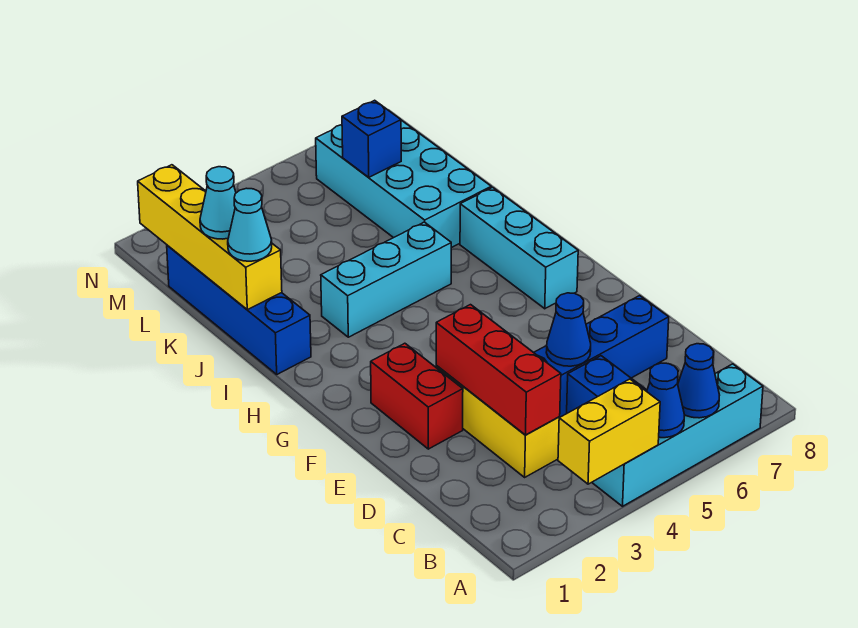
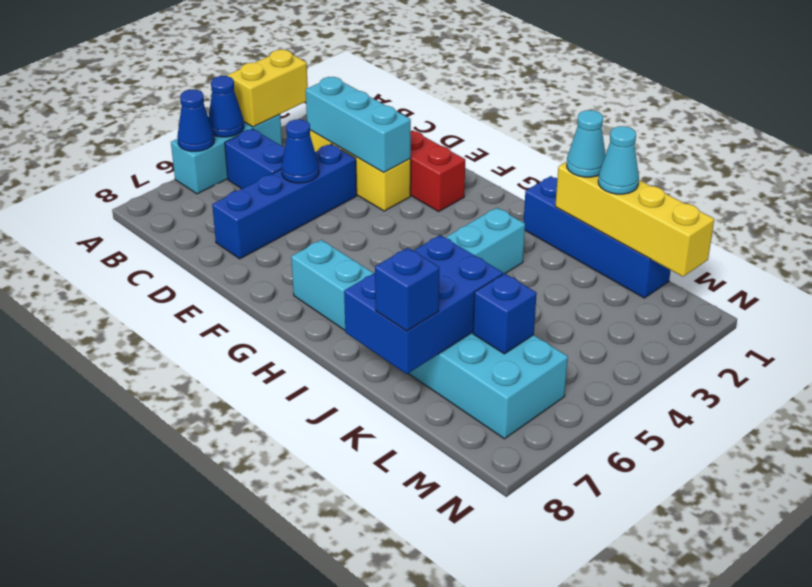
cyan brick A4:A7 level 1 -> cyan brick A4:A6 level 1
red brick C3:E3 level 2 -> cyan brick C3:E3 level 2
none -> blue brick J6:K8 level 2
none -> blue brick K8 level 3

